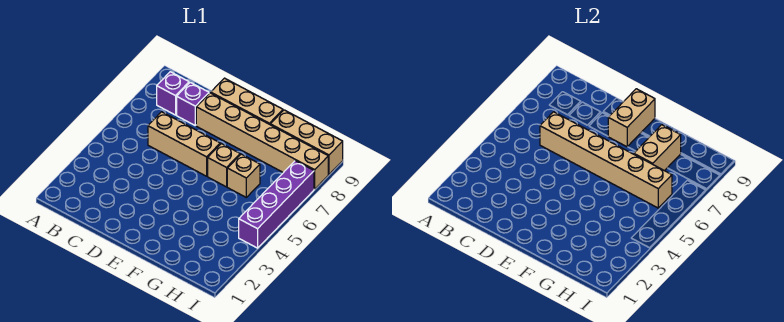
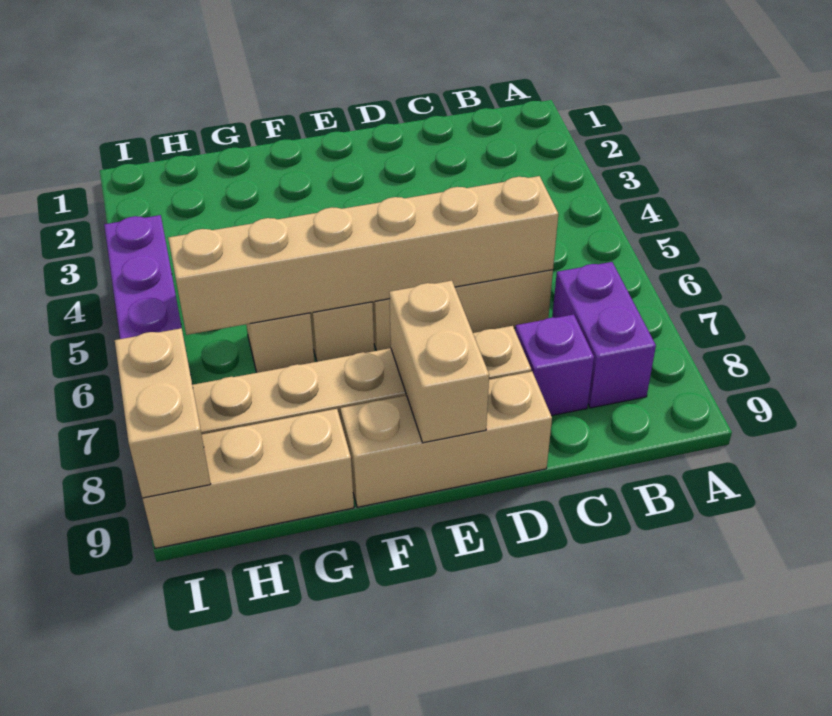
purple brick B8 level 1 -> purple brick B7:B8 level 1
tan brick G7:G8 level 2 -> tan brick I8:I9 level 2

